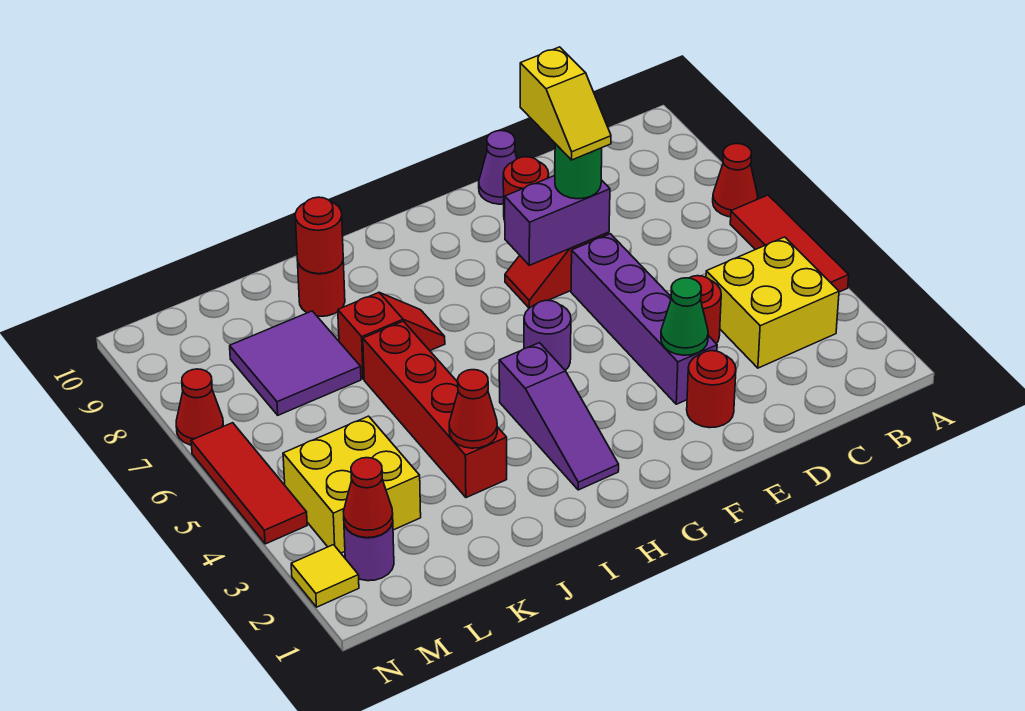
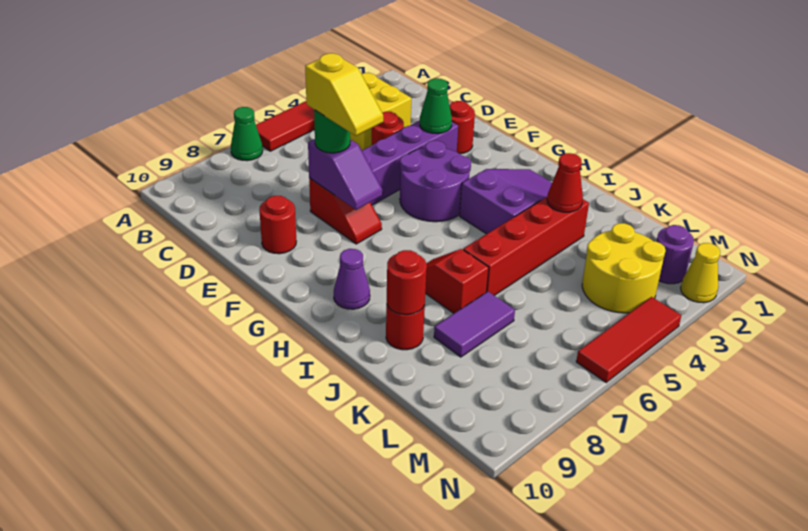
red cone A7 level 1 -> green cone A7 level 1
purple brick E7:F7 level 2 -> purple slope E7:F7 level 2 top E
yellow slope E7:E8 level 4 top 8 -> yellow slope E7:F7 level 4 top E
purple cone E10 level 1 -> purple cone H9 level 1
purple round brick G5 level 1 -> purple round brick F4:G5 level 1
purple slope H2:H4 level 1 top 4 -> purple slope H2:I4 level 1 top 4
purple tile K7:L8 level 1 -> purple tile K7:K8 level 1
yellow brick L3:M4 level 1 -> yellow round brick L3:M4 level 1
red cone M2 level 2 -> none
yellow tile N2 level 1 -> yellow cone N2 level 1
red cone N7 level 1 -> none

